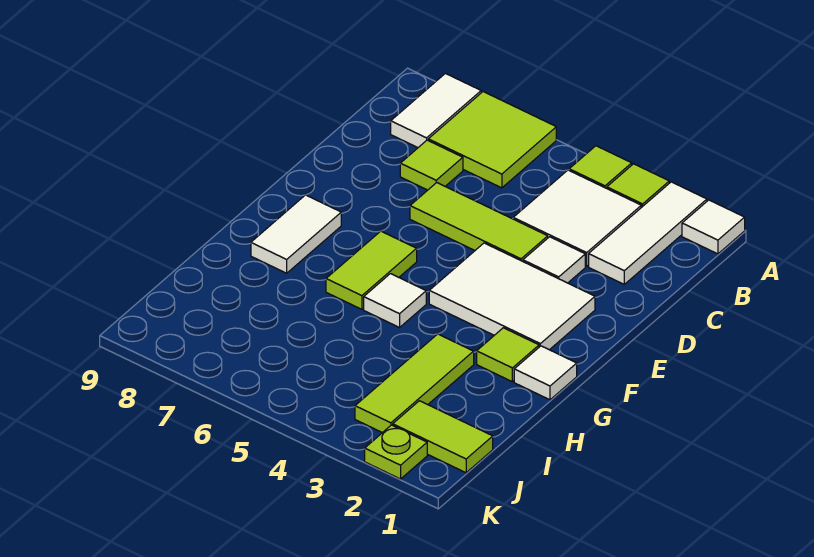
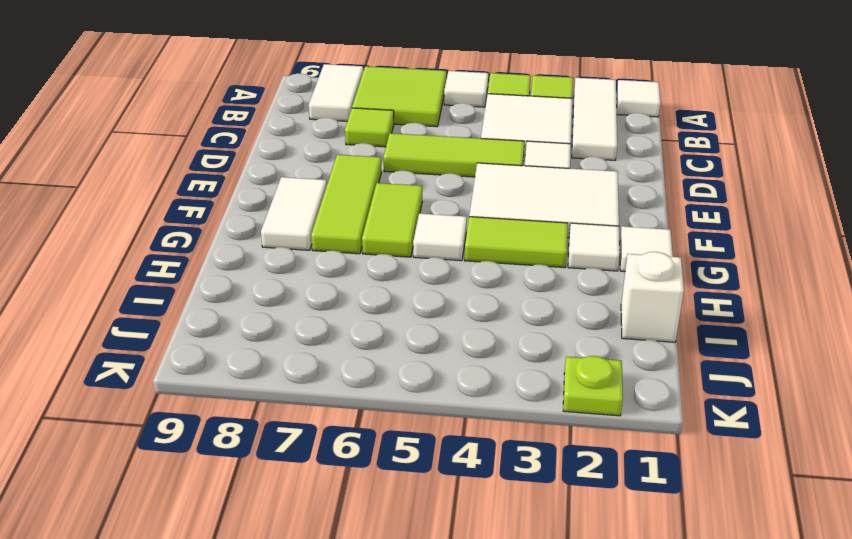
none -> white tile A5 level 1
lime tile G2 level 1 -> white tile G2 level 1
lime tile H3:J3 level 1 -> lime tile E7:G7 level 1
none -> white brick I1 level 1
lime tile J1:J2 level 1 -> lime tile G3:G4 level 1

